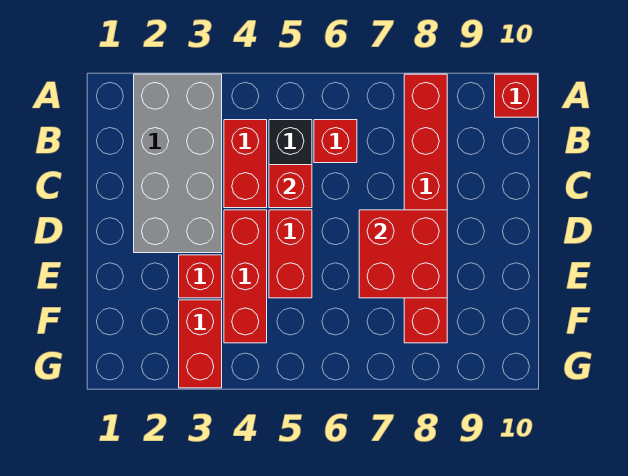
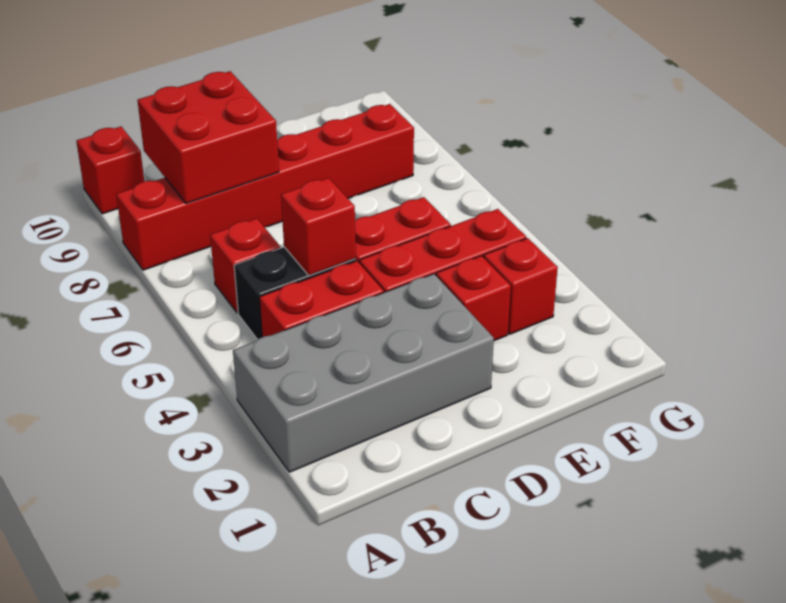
red brick D7:E8 level 2 -> red brick B8:C9 level 2
red brick F3:G3 level 1 -> red brick F3 level 1

